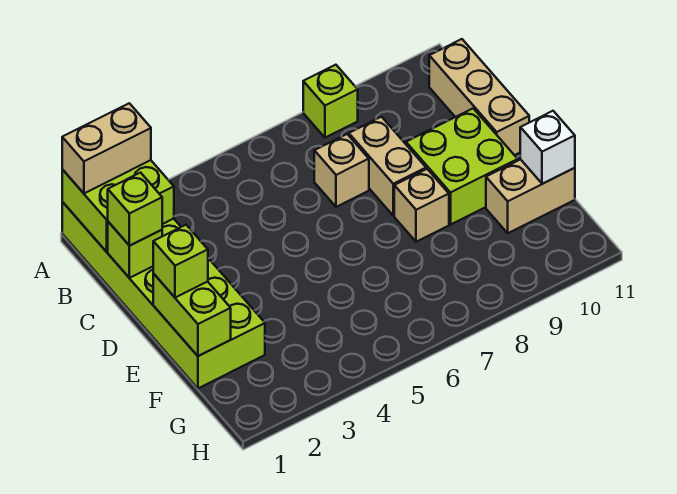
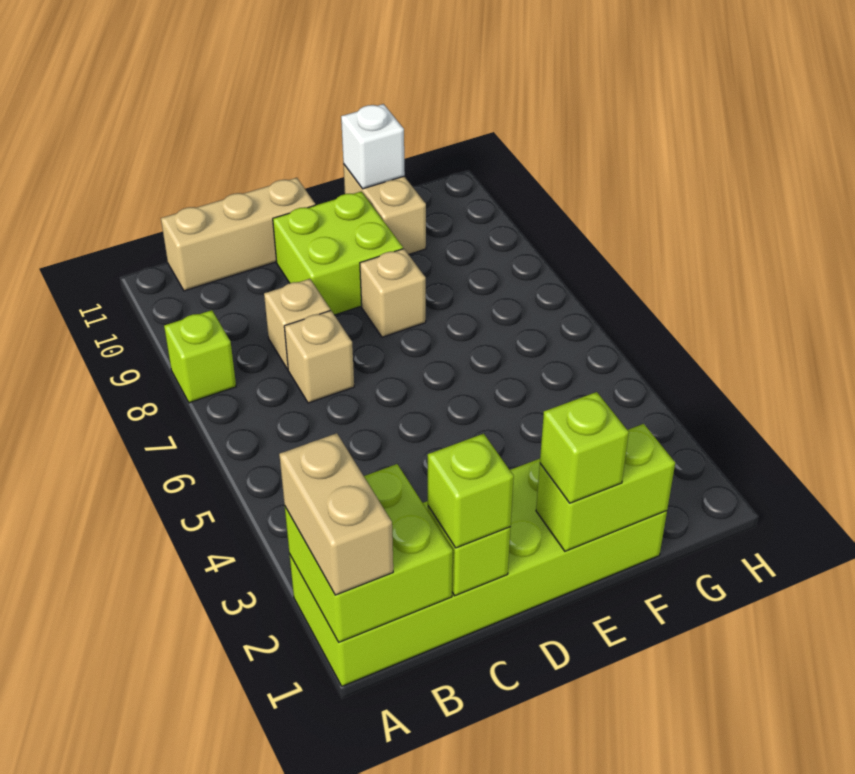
tan brick C8:D8 level 1 -> tan brick C8 level 1

